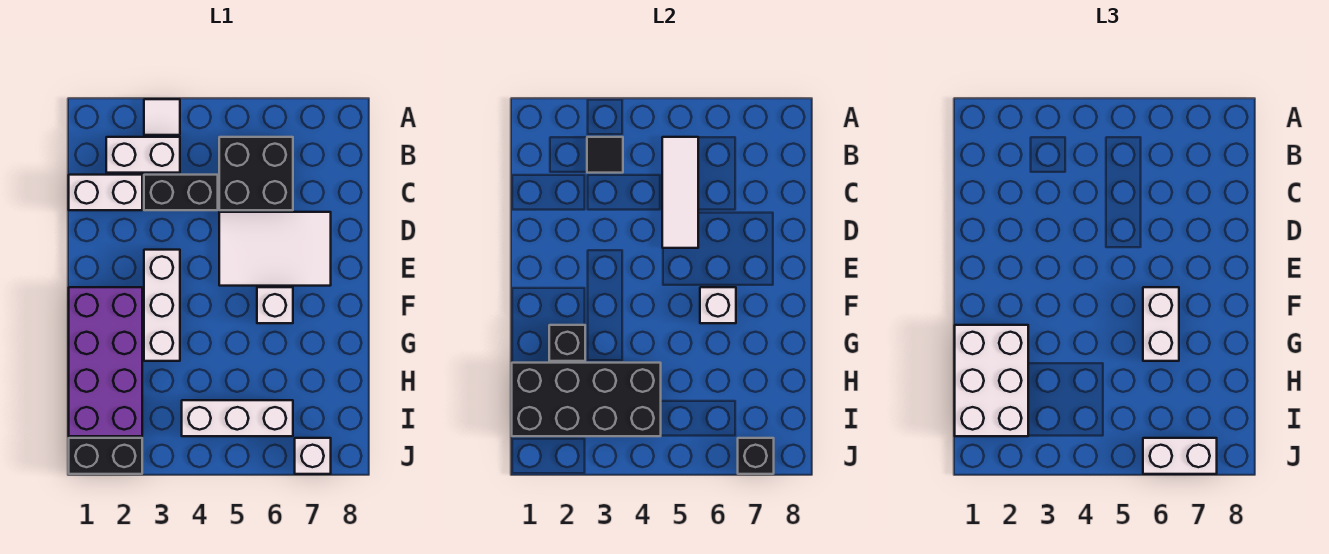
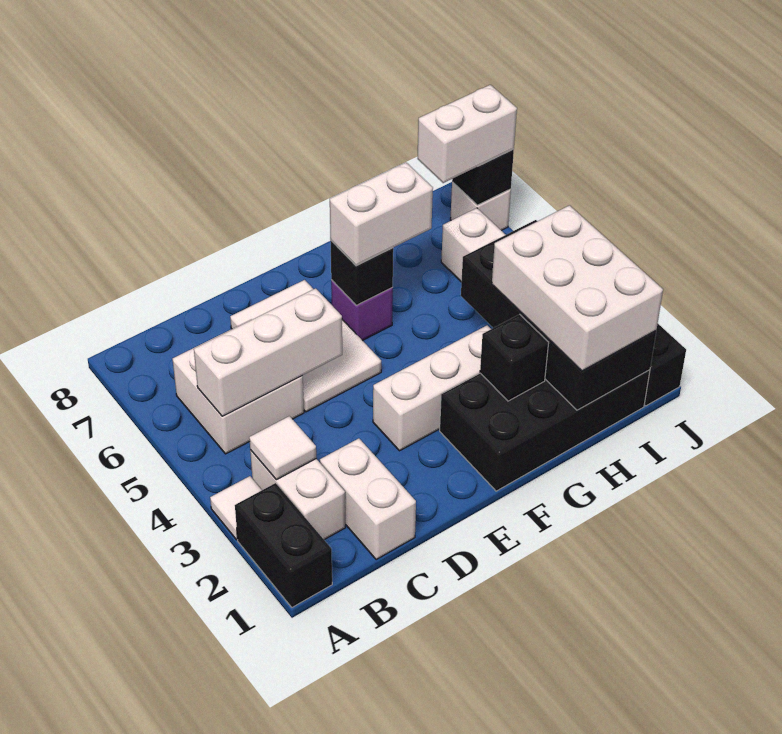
black tile B3 level 2 -> white tile B3 level 2
black brick B5:C6 level 1 -> white brick B5:C6 level 1
white tile B5:D5 level 2 -> white brick B5:D5 level 2
black brick C3:C4 level 1 -> black brick A1:A2 level 1
purple brick F1:I2 level 1 -> black brick F1:I2 level 1
white brick F6 level 1 -> purple brick F6 level 1
white brick F6 level 2 -> black brick F6 level 2
white brick G1:I2 level 3 -> white brick H1:I3 level 3
white brick J6:J7 level 3 -> white brick I7:J7 level 3

